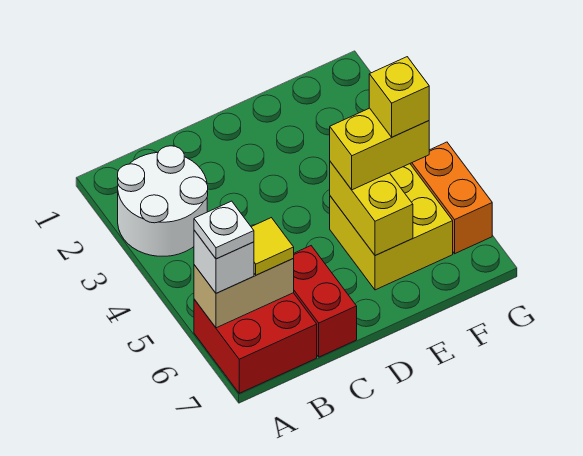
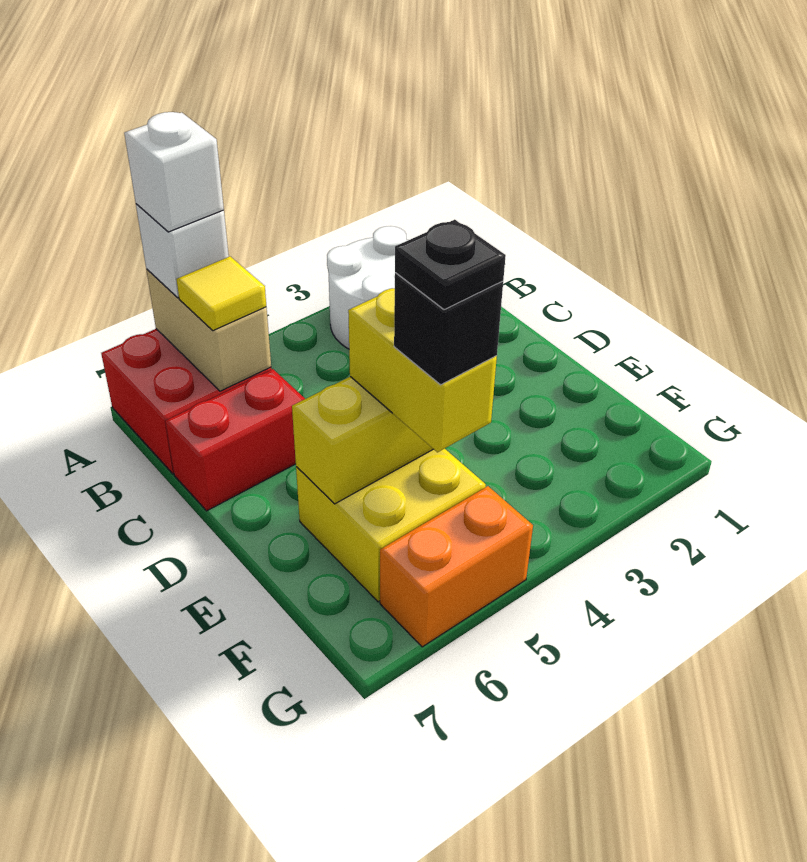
white plate A6 level 4 -> white brick A6 level 4
yellow brick F5 level 4 -> black brick F5 level 4
none -> black plate F5 level 5

